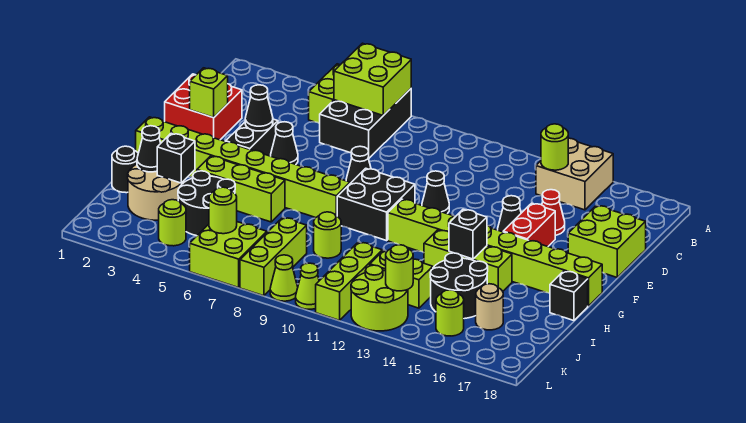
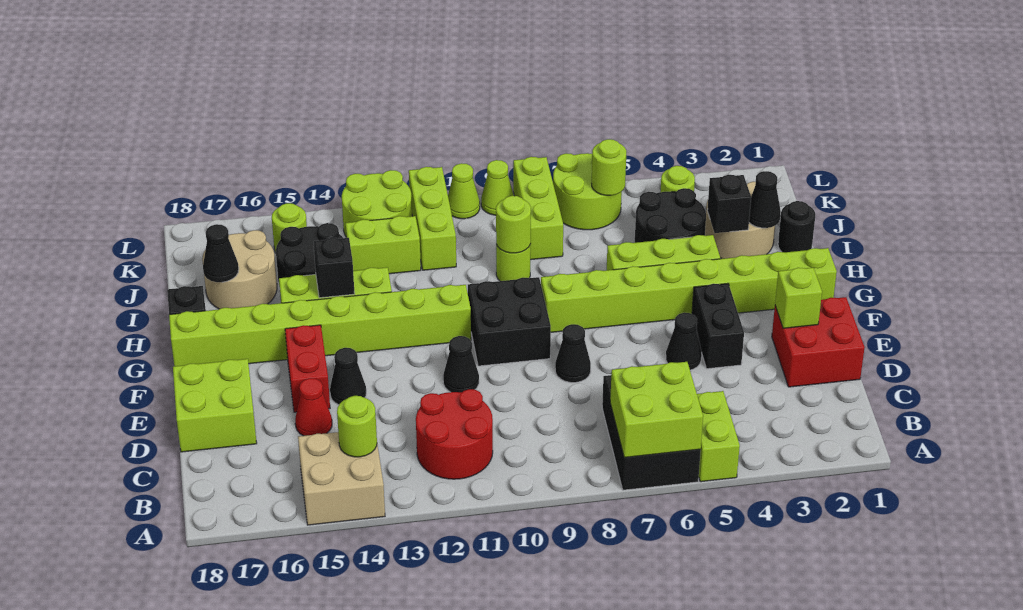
none -> red round brick B11:C12 level 1
black cone E4 level 2 -> black cone I17 level 2
tan round brick J16 level 1 -> tan round brick I16:J17 level 1
lime brick K6:L7 level 1 -> lime round brick K6:L7 level 1
lime round brick K13 level 2 -> lime round brick I9 level 2

